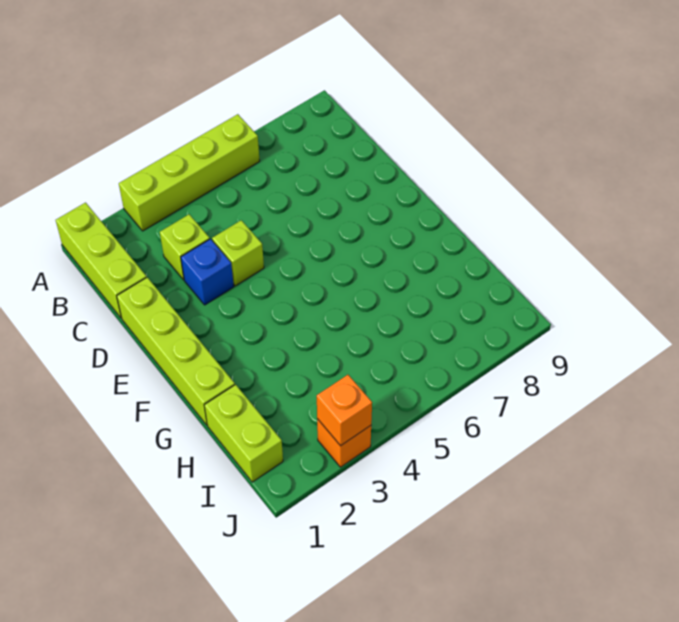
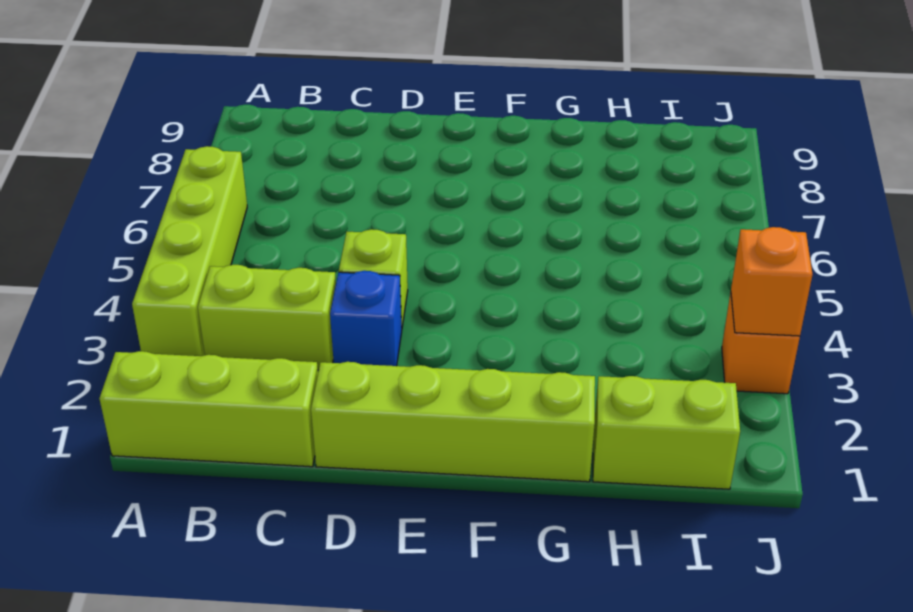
lime brick C3 level 1 -> lime brick B3:C3 level 1

